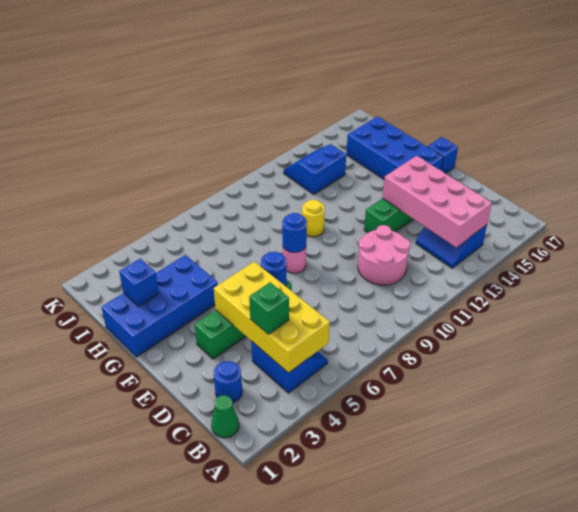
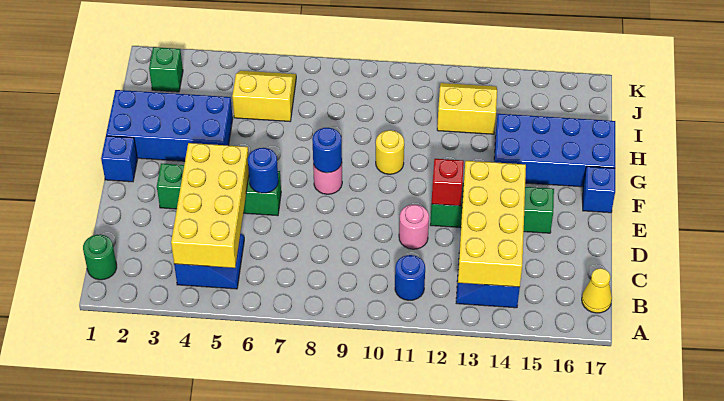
green cone B1 level 1 -> green round brick B1 level 1
pink brick B13:E14 level 2 -> yellow brick B13:E14 level 2
none -> yellow cone B17 level 1
blue round brick C2 level 1 -> blue round brick B11 level 1
green brick C4 level 3 -> green brick J2 level 1
pink round brick C10:D11 level 1 -> pink round brick D11 level 1
none -> red brick E12 level 2
blue brick F15:I16 level 1 -> blue brick G14:H17 level 1
blue brick H2 level 2 -> blue brick F1 level 1
none -> yellow slope I5:J6 level 1 top I
blue slope I12:J13 level 1 top I -> yellow slope I12:J13 level 1 top I

